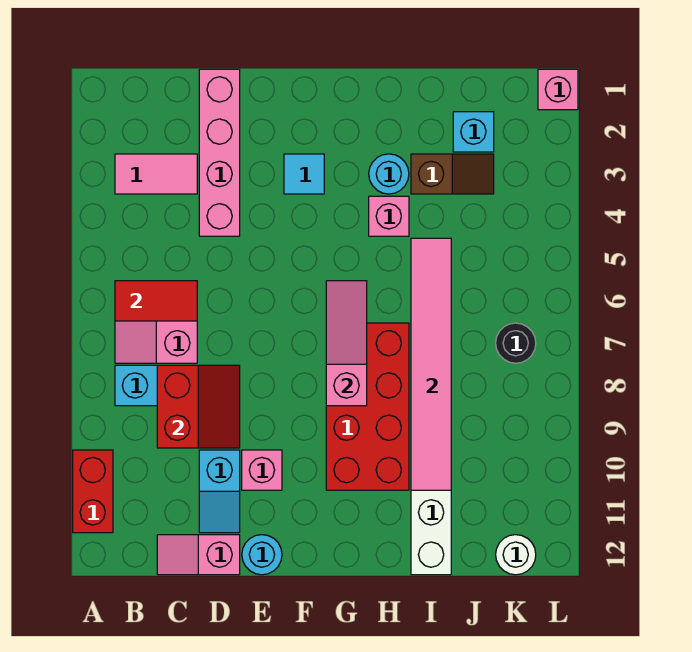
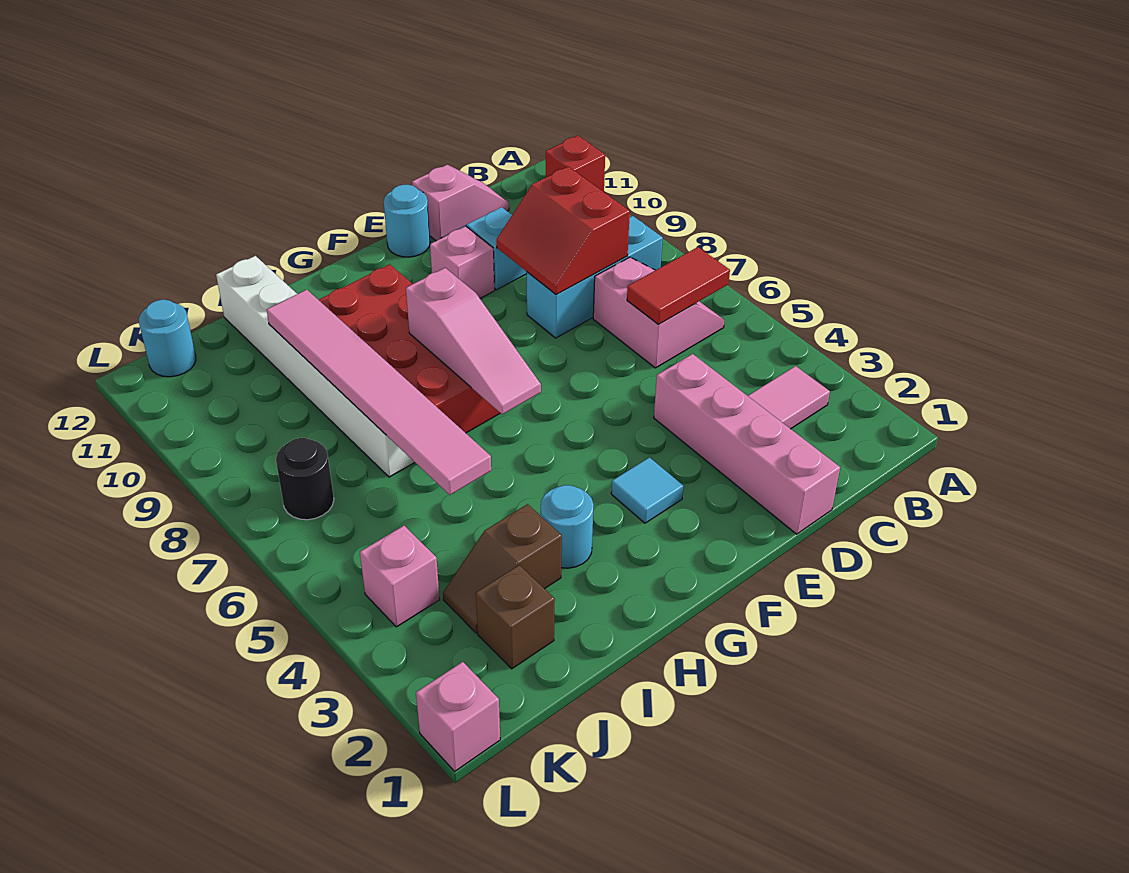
red brick A10:A11 level 1 -> red brick A11 level 1
pink brick H4 level 1 -> pink brick K4 level 1
cyan brick J2 level 1 -> brown brick J2 level 1
white round brick K12 level 1 -> cyan round brick K12 level 1

